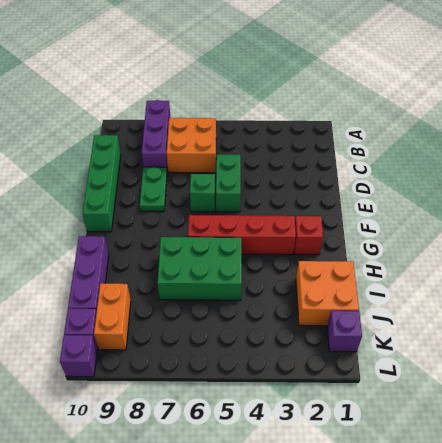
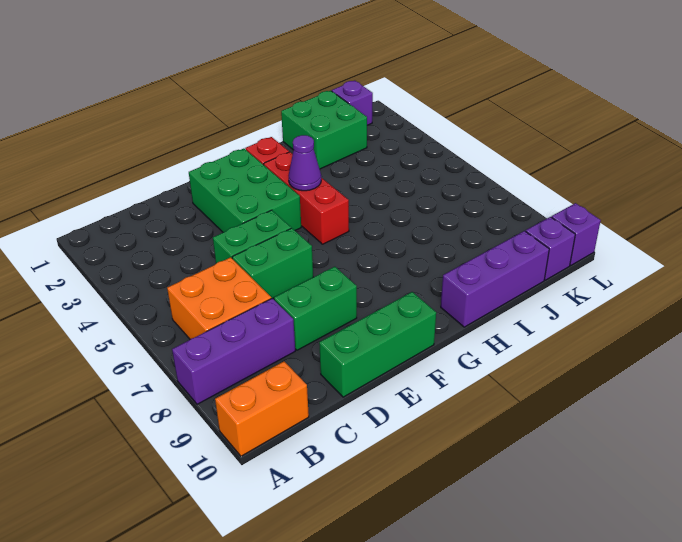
green brick C10:F10 level 1 -> green brick D10:F10 level 1
green plate D8:E8 level 1 -> green brick D8:E8 level 1
green brick E6 level 1 -> green brick D6:E6 level 1
red brick G3:G6 level 1 -> red brick G3:G5 level 1
none -> purple cone G4 level 2
green brick H5:I7 level 1 -> green brick E2:F4 level 1
orange brick I1:J2 level 1 -> green brick I1:J2 level 1
orange brick J9:K9 level 1 -> orange brick A10:B10 level 1

